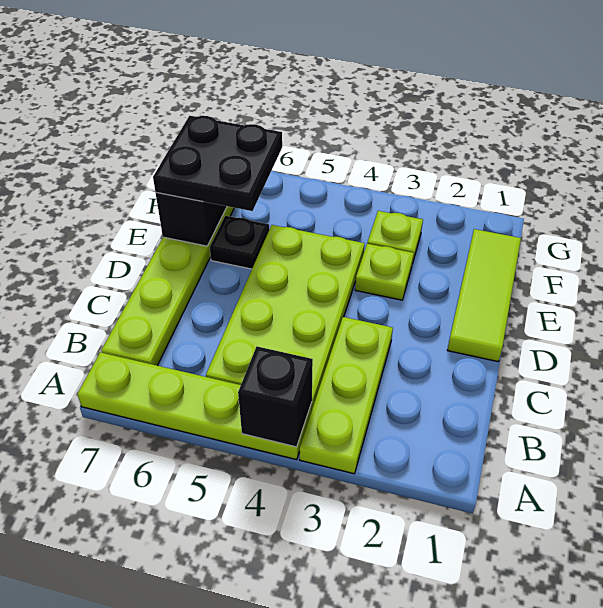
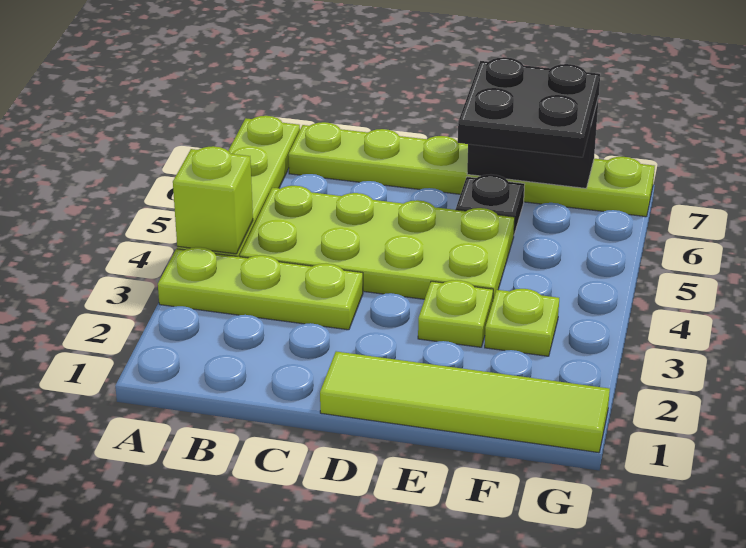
black brick A4 level 2 -> lime brick A4 level 2
lime tile D1:F1 level 1 -> lime tile D1:G1 level 1

